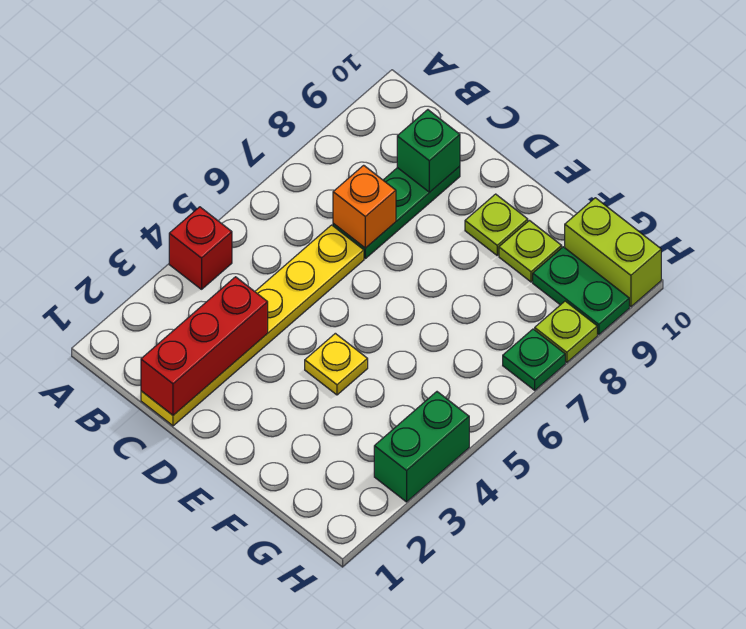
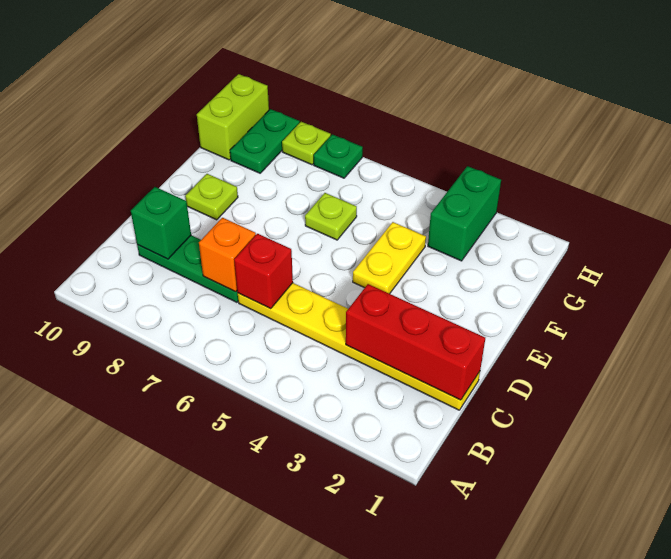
red brick A4 level 1 -> red brick C6 level 2
yellow plate E4 level 1 -> yellow plate E4:F4 level 1
lime plate F9 level 1 -> lime plate F6 level 1
green brick H3:H4 level 1 -> green brick G3:H3 level 1

